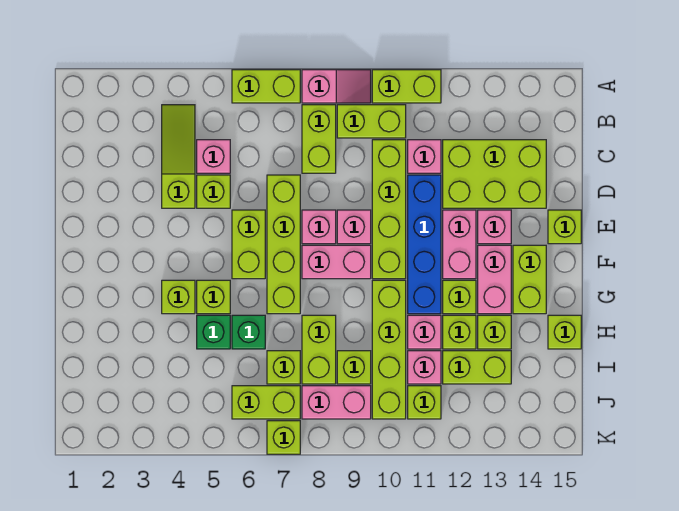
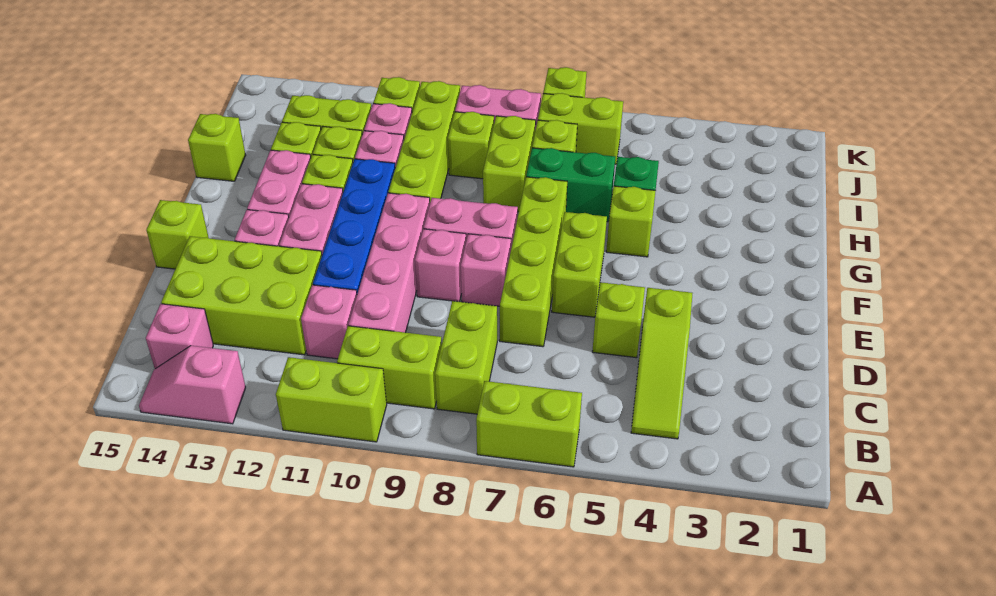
pink slope A8:A9 level 1 top 8 -> pink slope A13:A14 level 1 top 13
pink brick C5 level 1 -> pink brick B14 level 1
lime brick C10:F10 level 1 -> pink brick C10:F10 level 1
lime brick F14:G14 level 1 -> none
lime brick G4 level 1 -> none
green brick H6 level 1 -> green brick H6:H7 level 1

